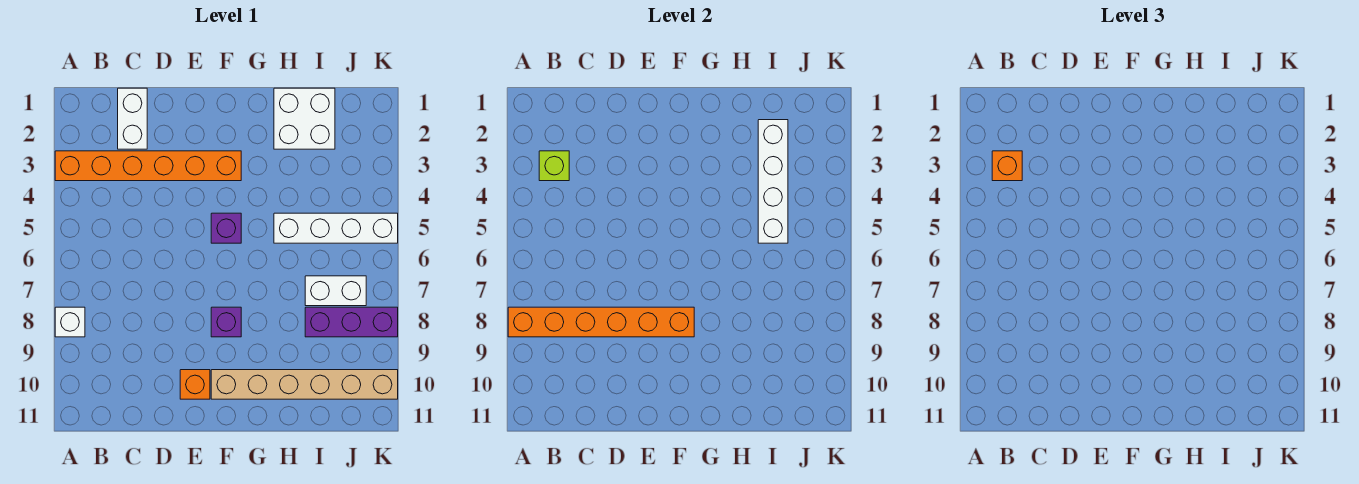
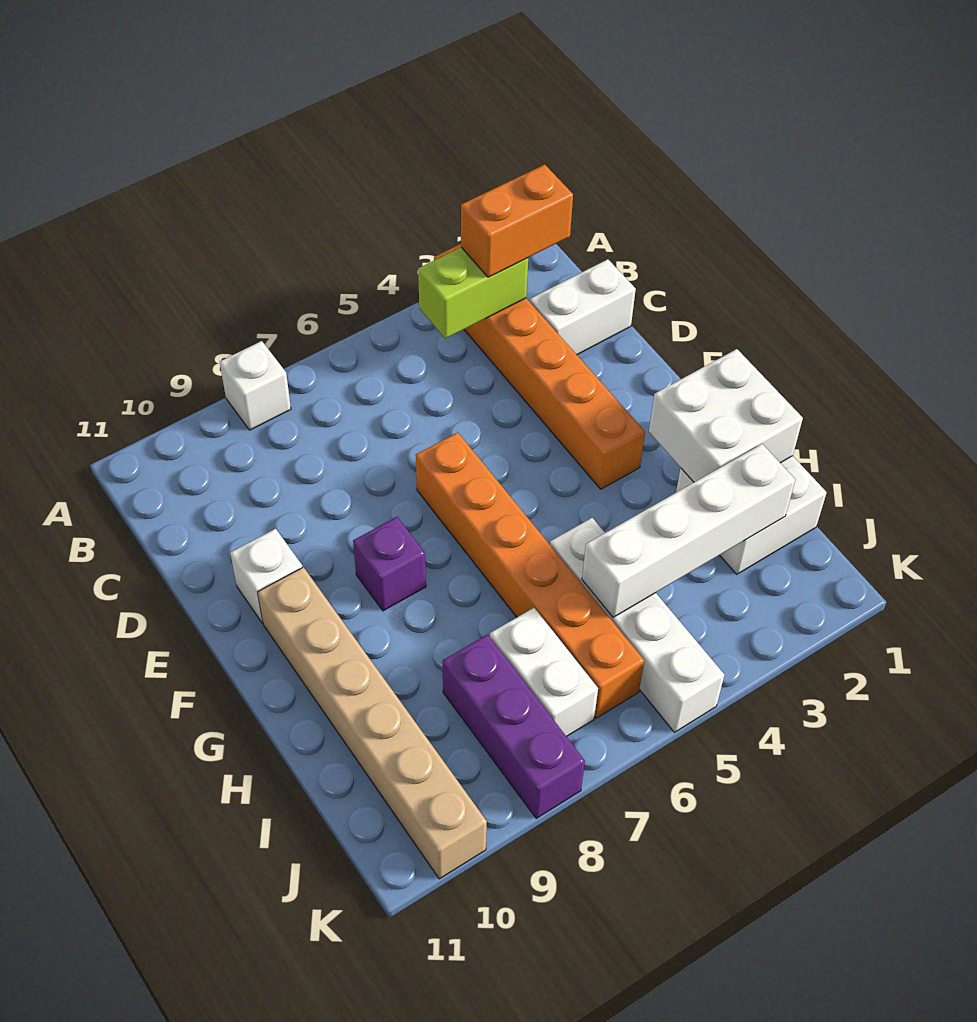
orange brick A8:F8 level 2 -> orange brick E6:J6 level 1
lime brick B3 level 2 -> lime brick B3:B4 level 2
orange brick B3 level 3 -> orange brick B2:B3 level 3
orange brick E10 level 1 -> white brick E10 level 1
purple brick F5 level 1 -> none
none -> white brick G1:H2 level 2

